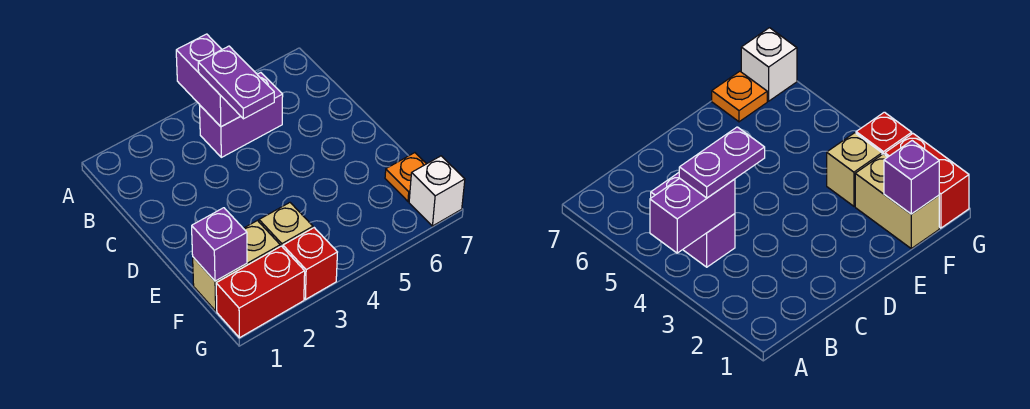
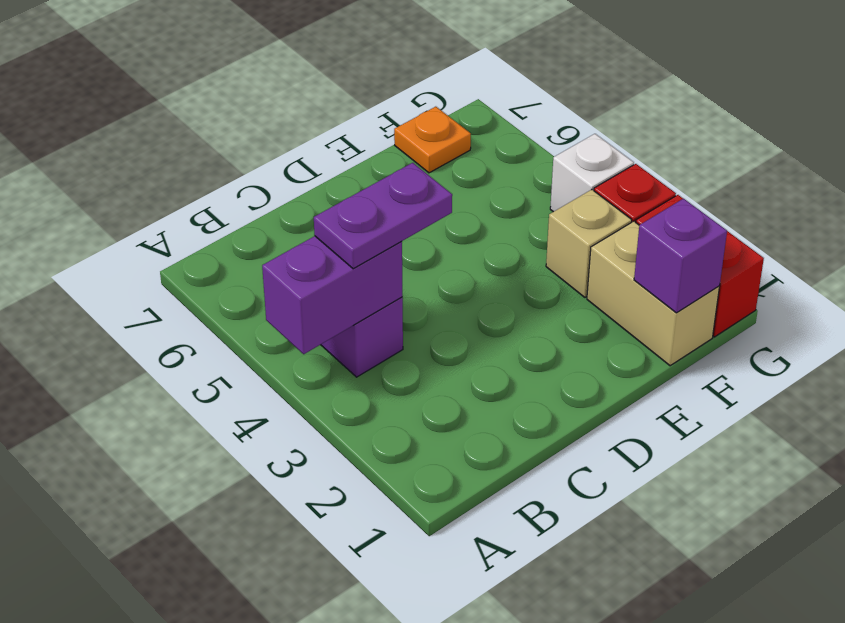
white brick G7 level 1 -> white brick G4 level 1

